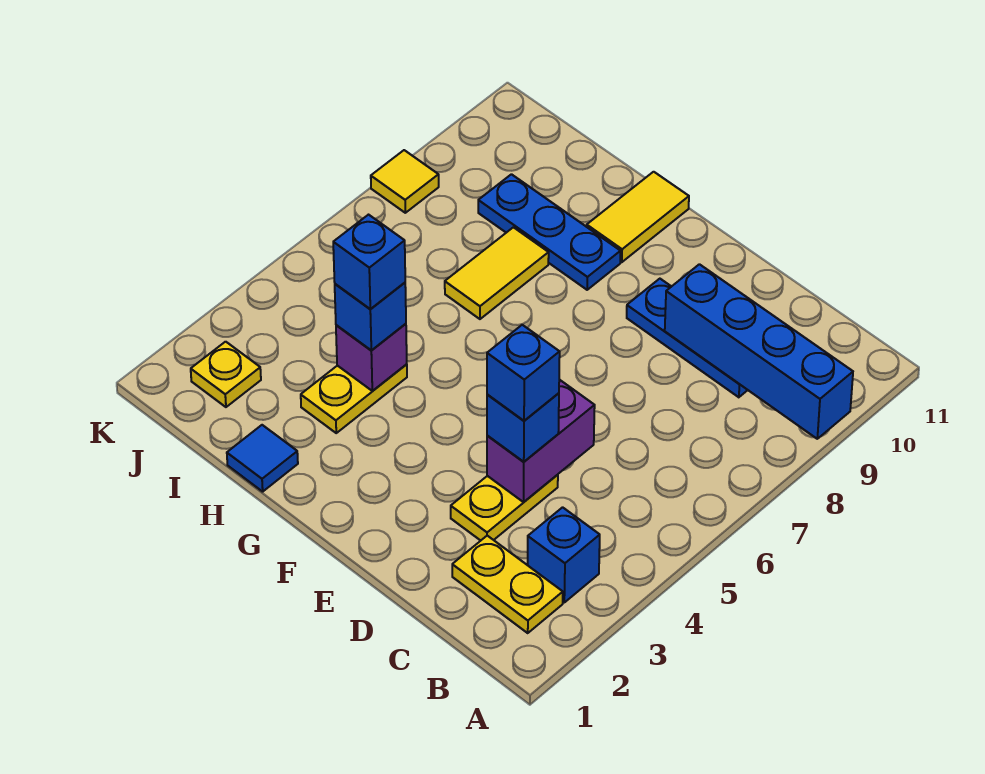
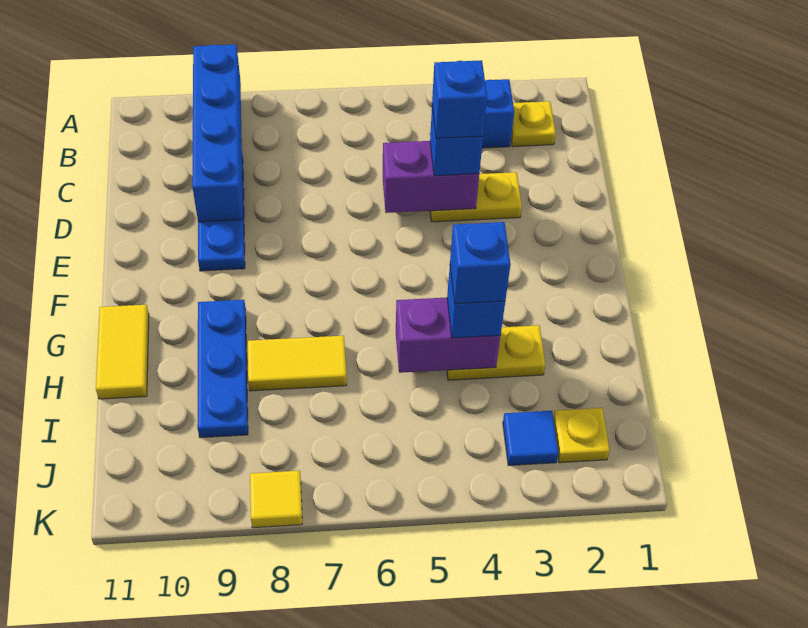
yellow plate B2:C2 level 1 -> yellow plate B2 level 1
yellow tile G10:G11 level 1 -> yellow tile G11:H11 level 1
blue tile H1 level 1 -> blue tile J3 level 1
purple brick H4 level 2 -> purple brick H4:H5 level 2

